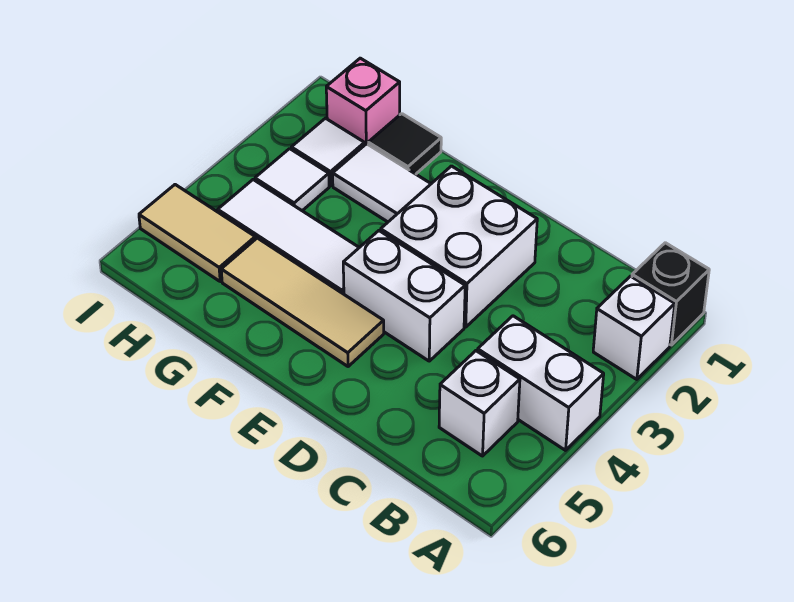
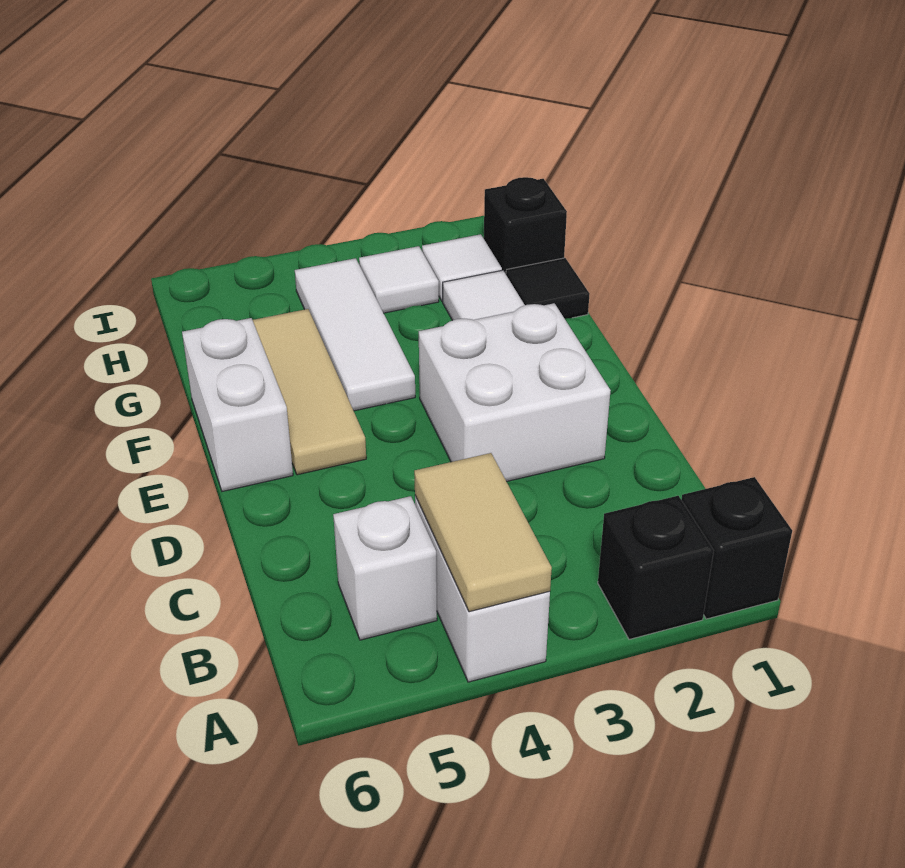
white brick A2 level 1 -> black brick A2 level 1
white brick D4:E4 level 1 -> white brick E6:F6 level 1
pink brick H1 level 1 -> black brick H1 level 1
tan tile H5:I5 level 1 -> tan tile A4:B4 level 2

